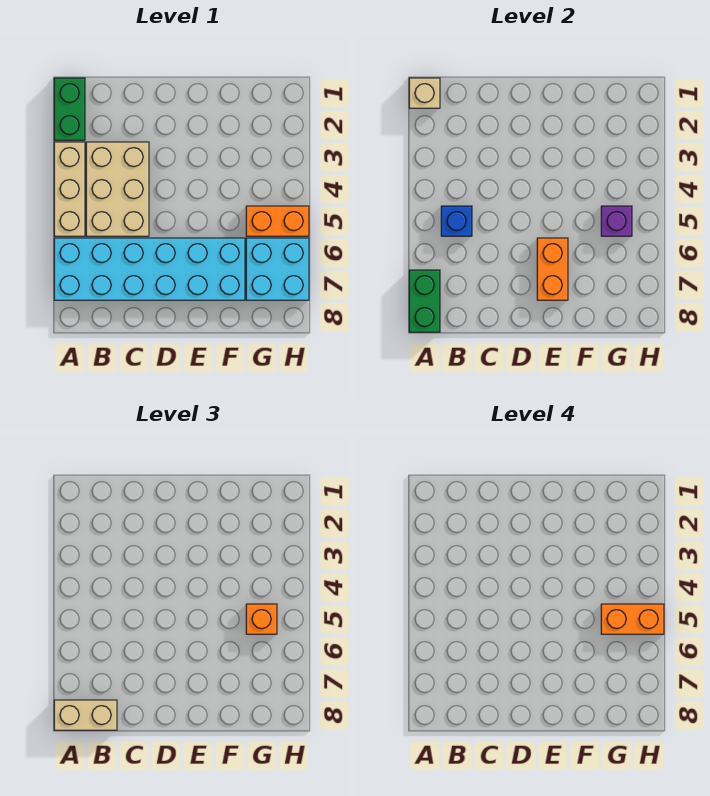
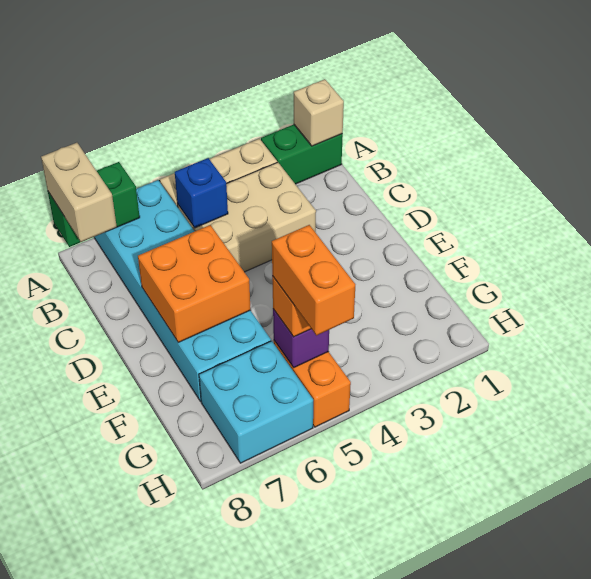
orange brick E6:E7 level 2 -> orange brick D6:E7 level 2

